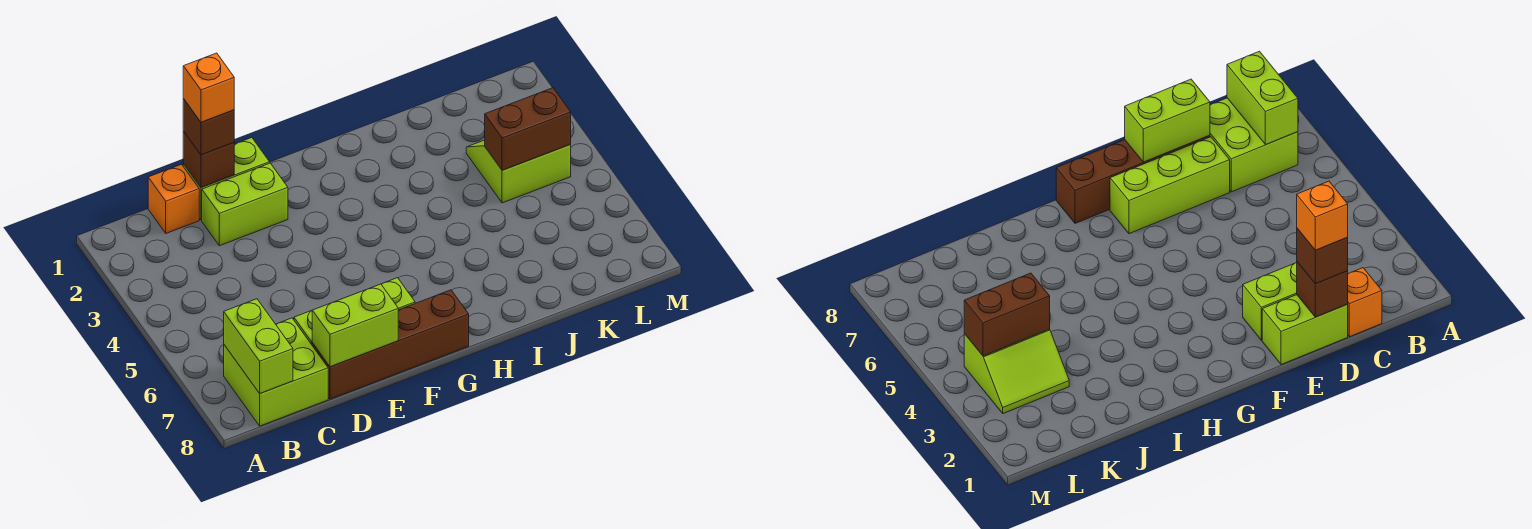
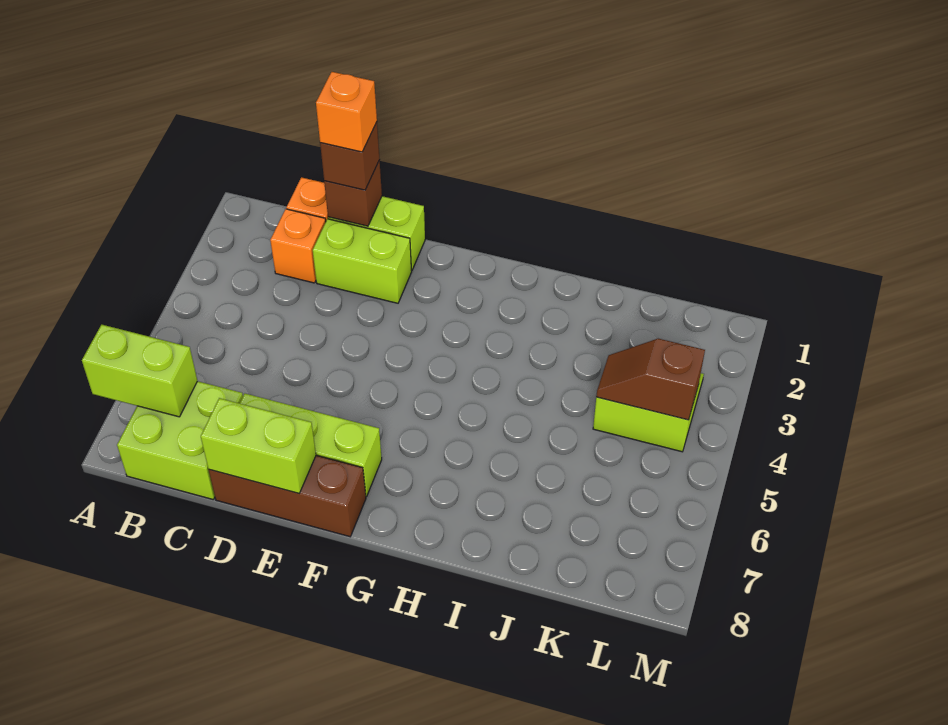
lime brick B7:B8 level 2 -> lime brick A7:B7 level 2
none -> orange brick C2 level 1
brown brick D8:G8 level 1 -> brown brick D8:F8 level 1
brown brick K4:L4 level 2 -> brown slope K4:L4 level 2 top L

